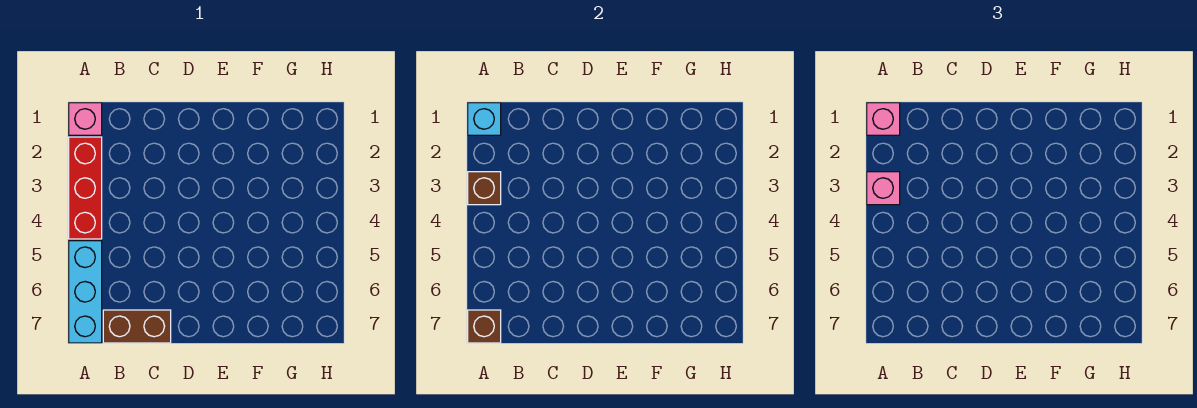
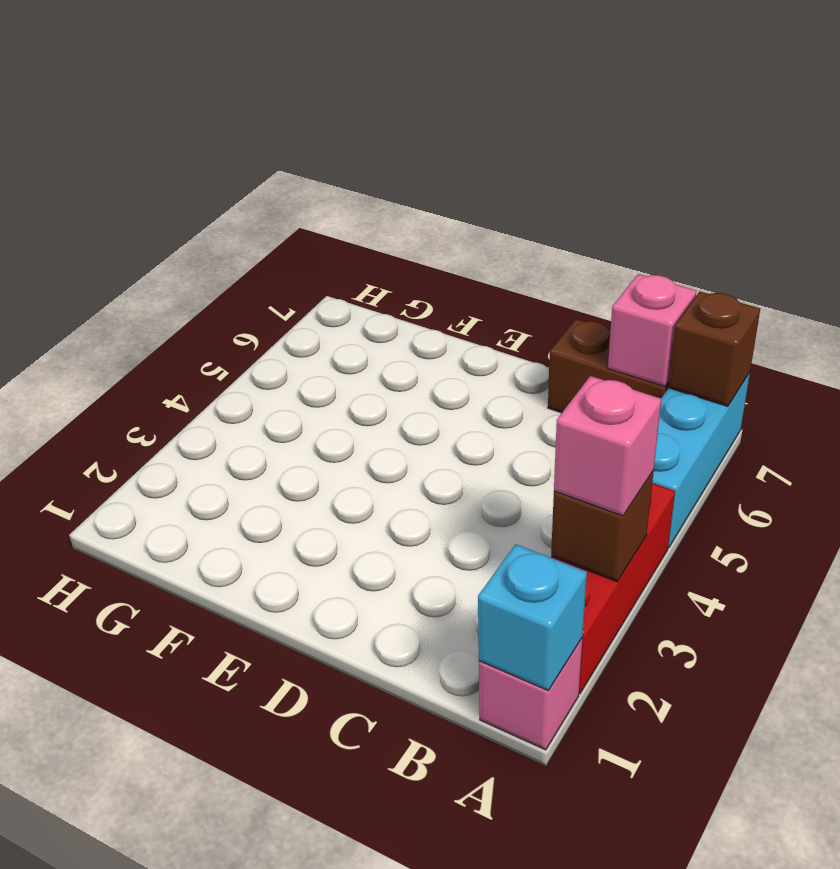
pink brick A1 level 3 -> pink brick B7 level 2

